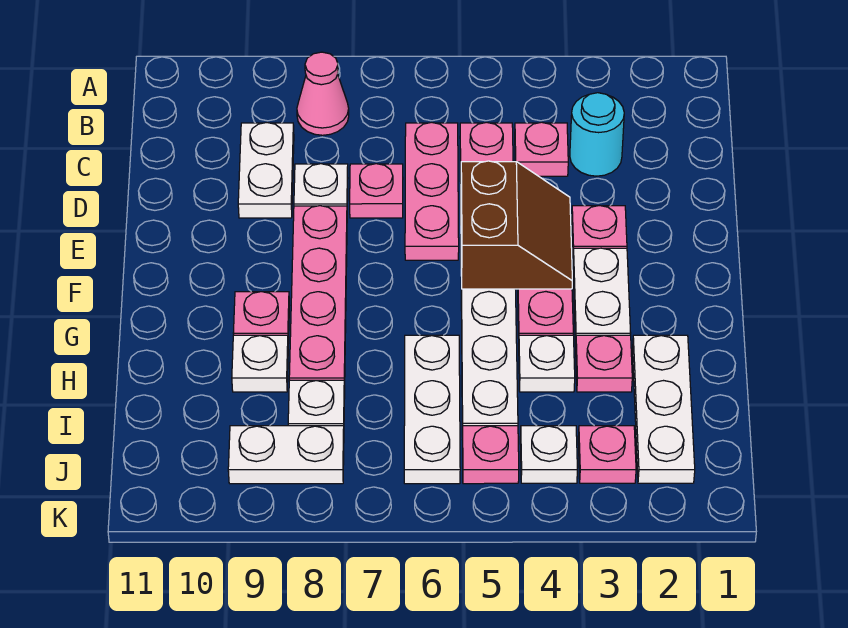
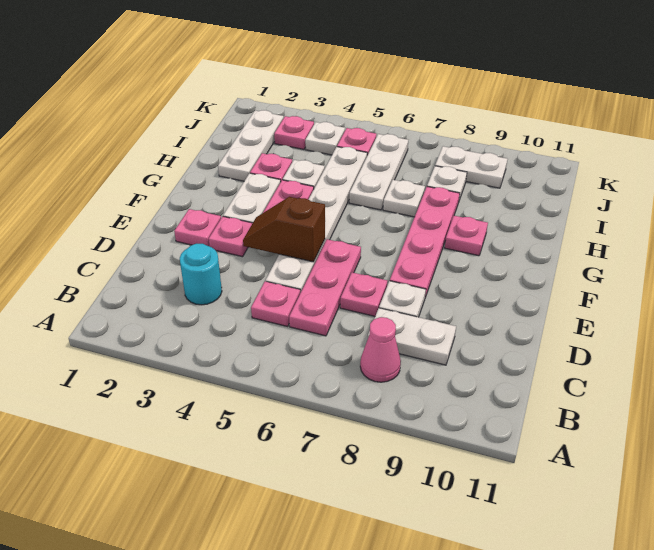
pink plate C4 level 1 -> pink plate E2 level 1
white plate C9:D9 level 1 -> white plate C8:C9 level 1
brown slope E4:F5 level 2 top 5 -> brown slope E4:E5 level 2 top 5
white plate H9 level 1 -> white plate H7 level 1

